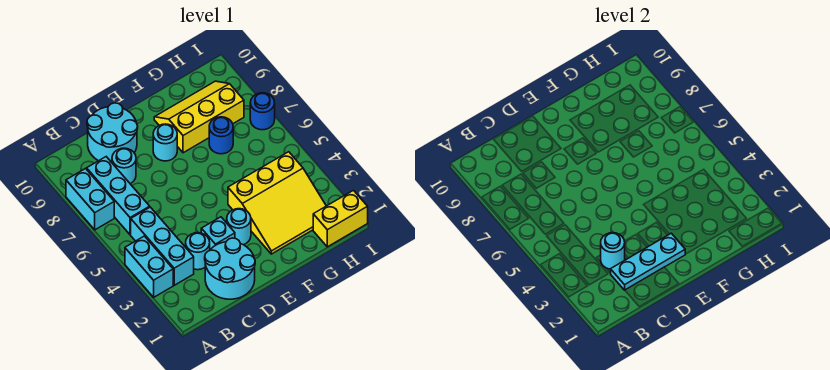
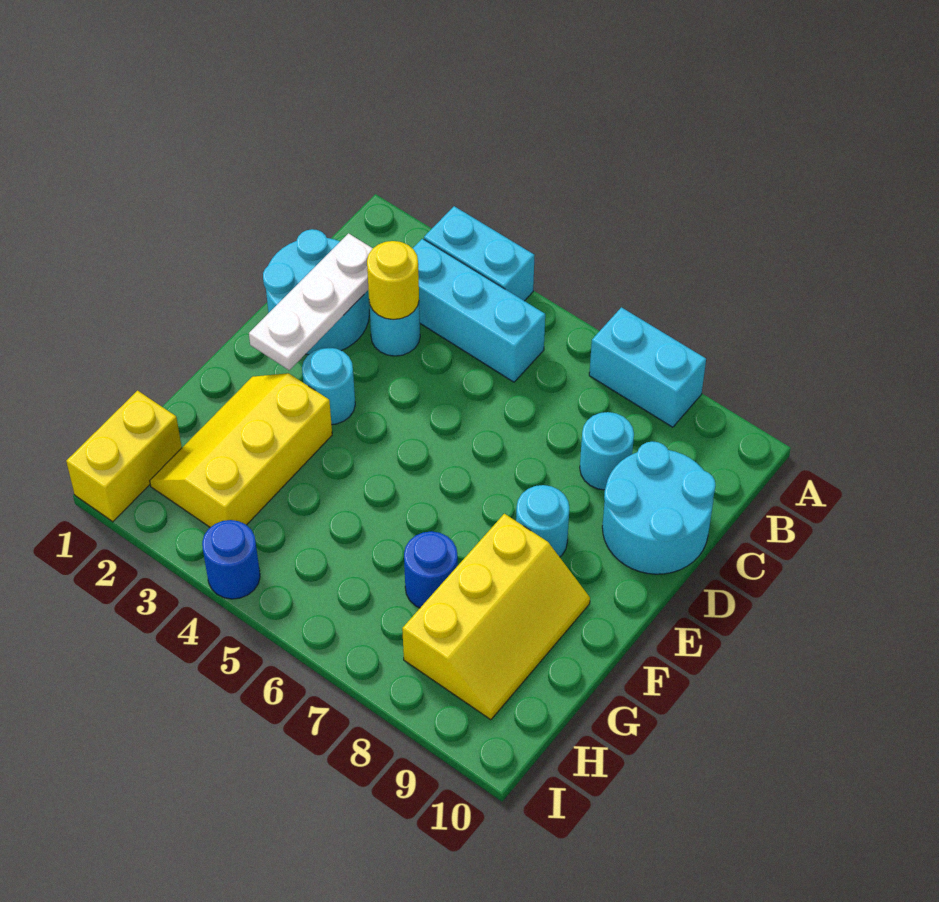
cyan brick B6:B8 level 1 -> none
cyan plate C2:E2 level 2 -> white plate C2:E2 level 2
cyan round brick C3 level 2 -> yellow round brick C3 level 2
cyan brick D3 level 1 -> none
yellow slope F2:H4 level 1 top 4 -> yellow slope F2:H3 level 1 top 3
blue round brick I7 level 1 -> blue round brick I4 level 1

